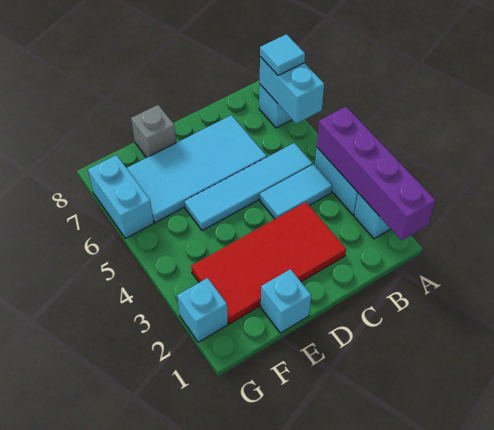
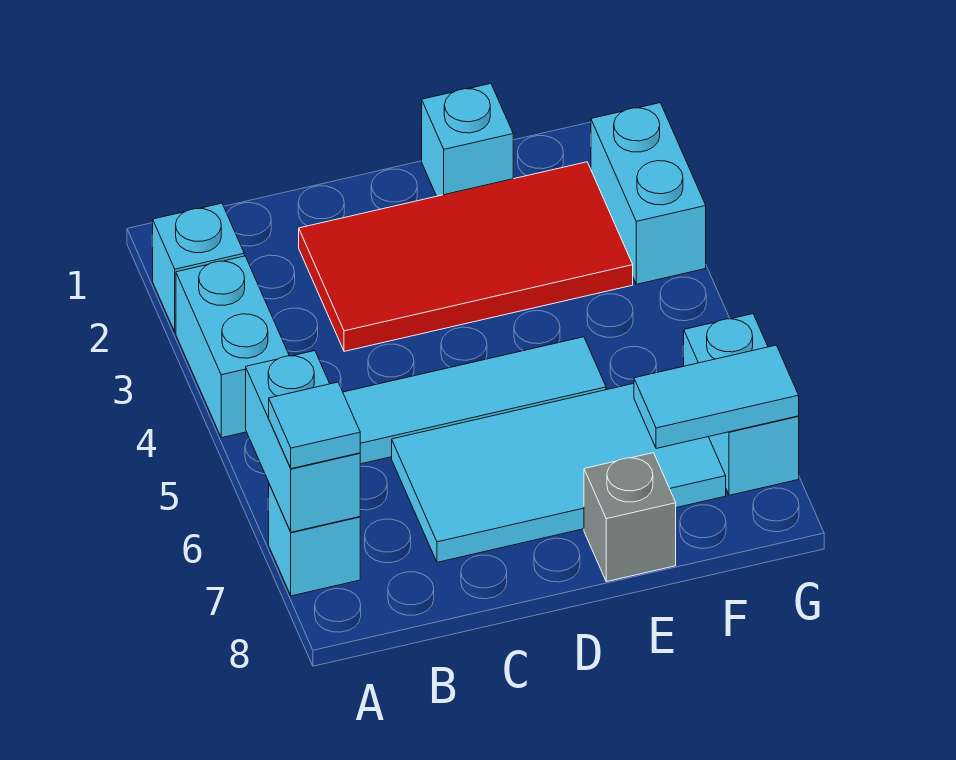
purple brick A1:A4 level 2 -> none
cyan tile B4:C4 level 1 -> cyan tile F7:G7 level 2
cyan brick G2 level 1 -> cyan brick G2:G3 level 1

